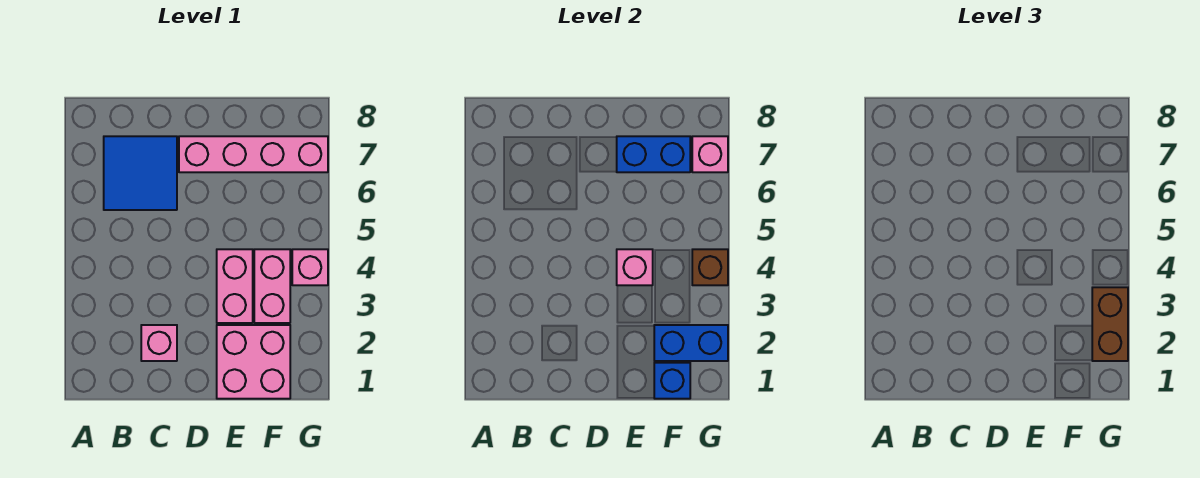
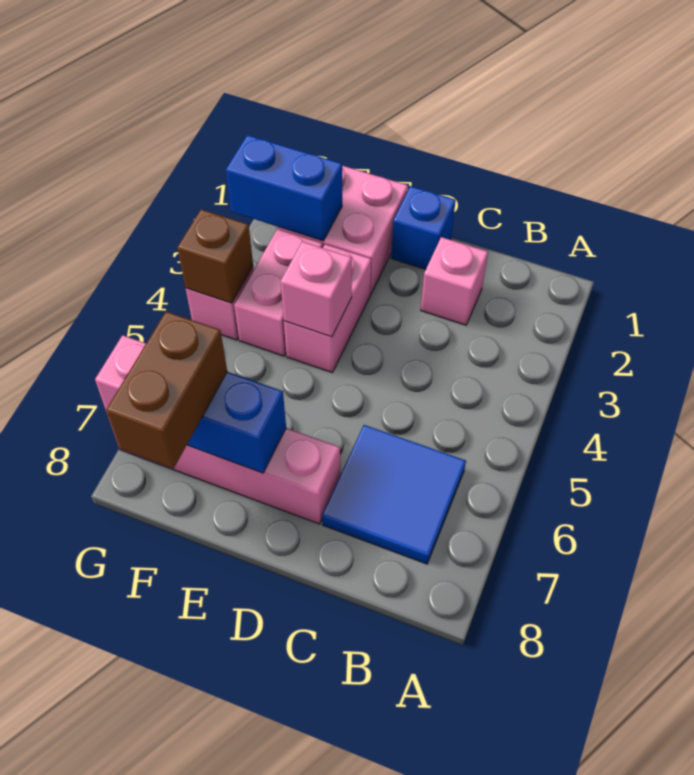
blue brick F1 level 2 -> blue brick D1 level 1
brown brick G2:G3 level 3 -> brown brick F7:F8 level 3

